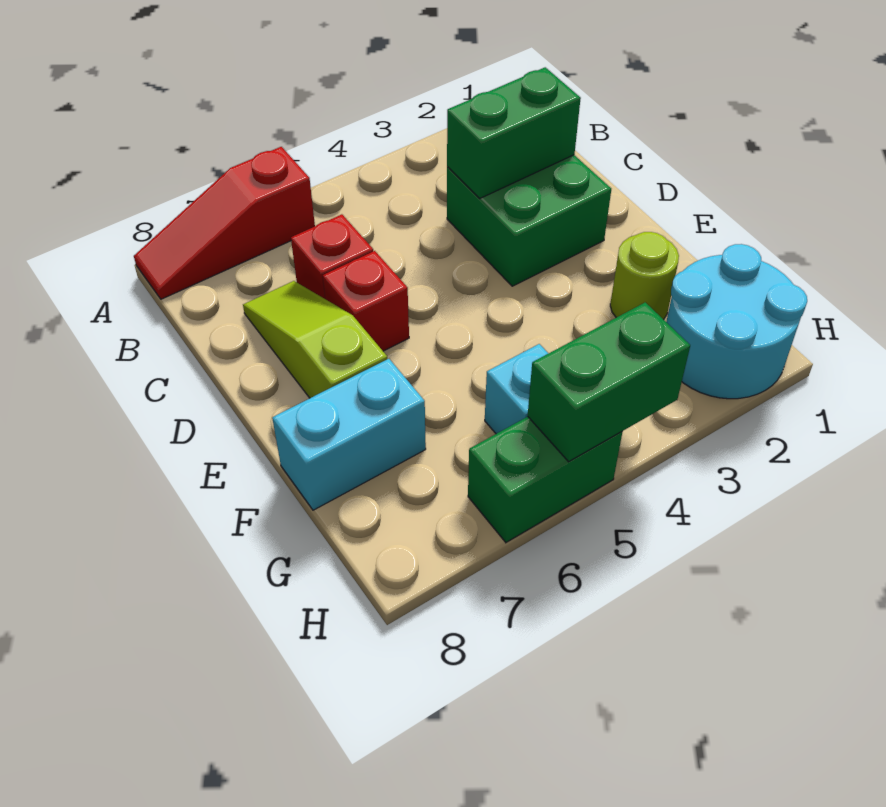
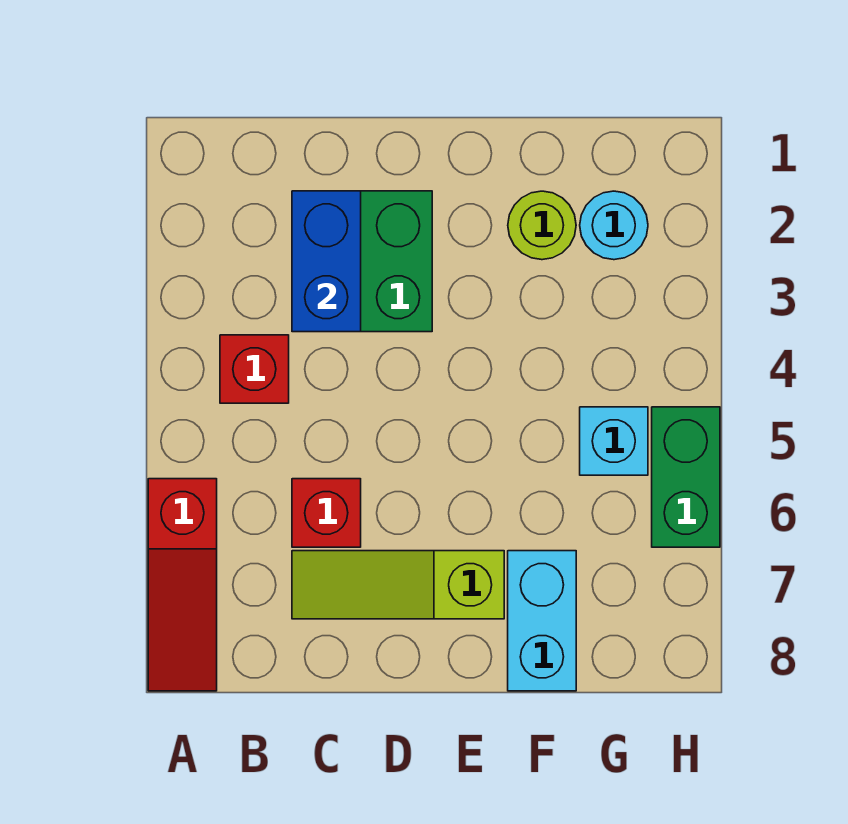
green brick C2:C3 level 2 -> blue brick C2:C3 level 2
red brick D6 level 1 -> red brick B4 level 1
cyan round brick G1:H2 level 1 -> cyan round brick G2 level 1
green brick H4:H5 level 2 -> none

